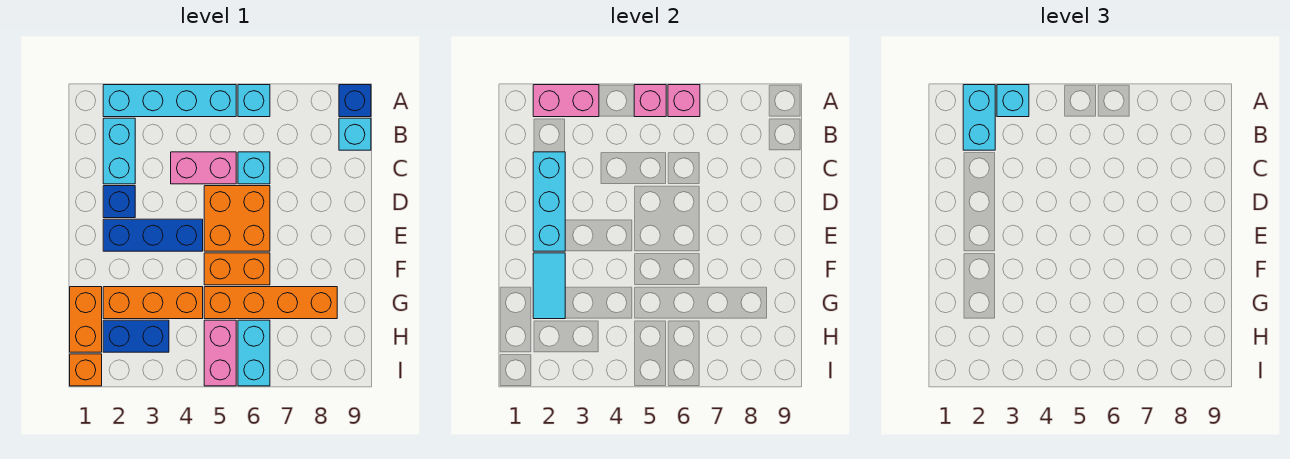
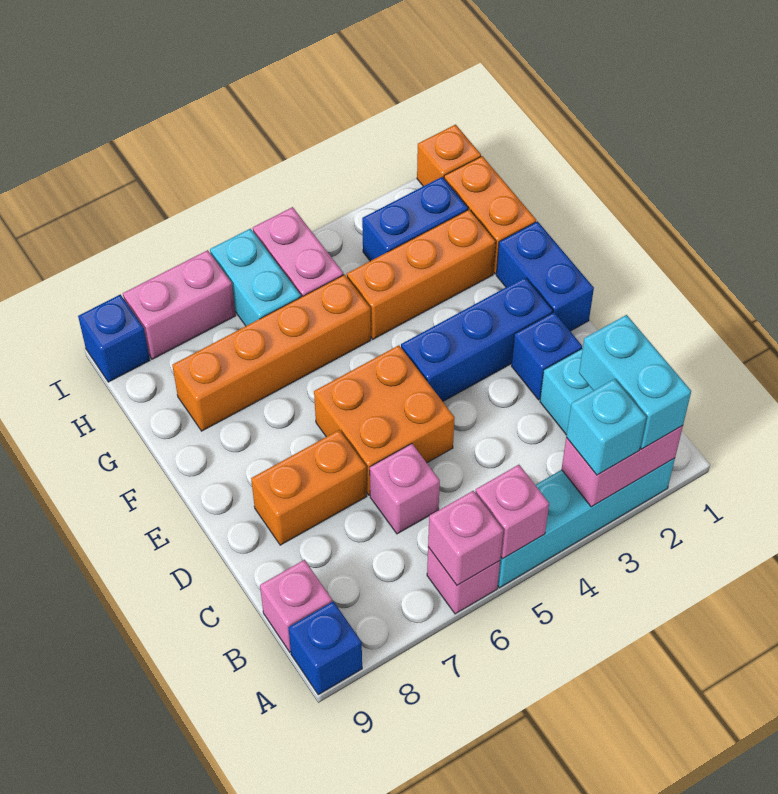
cyan brick A6 level 1 -> pink brick A6 level 1
cyan brick B9 level 1 -> pink brick B9 level 1
cyan brick C2:E2 level 2 -> none
pink brick C4:C5 level 1 -> pink brick I7:I8 level 1
cyan brick C6 level 1 -> pink brick C6 level 1
none -> blue brick E1:F1 level 1
cyan tile F2:G2 level 2 -> none
orange brick F5:F6 level 1 -> orange brick D7:D8 level 1
none -> blue brick I9 level 1

